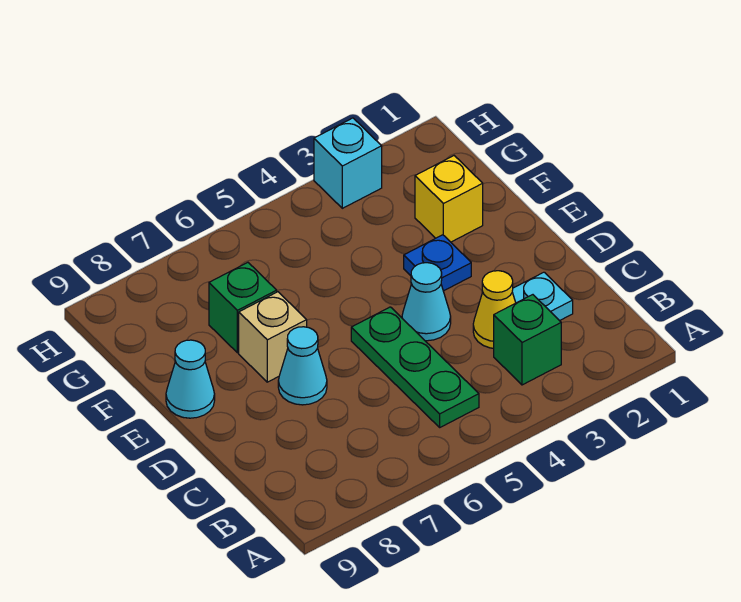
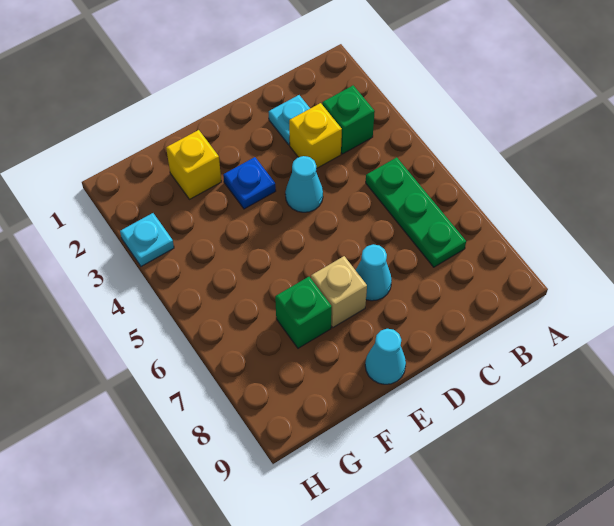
green plate B5:D5 level 1 -> green plate B5:B7 level 1
yellow cone C3 level 1 -> yellow brick C3 level 1
cyan brick H3 level 1 -> cyan plate H3 level 1

